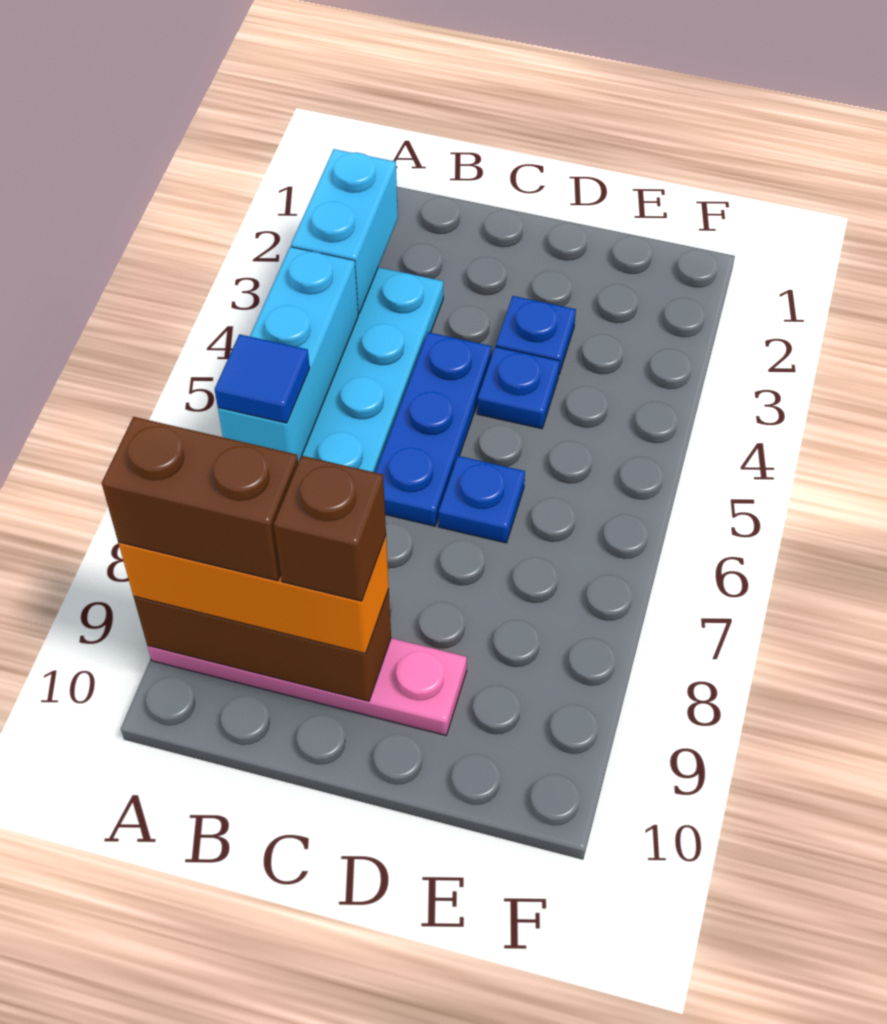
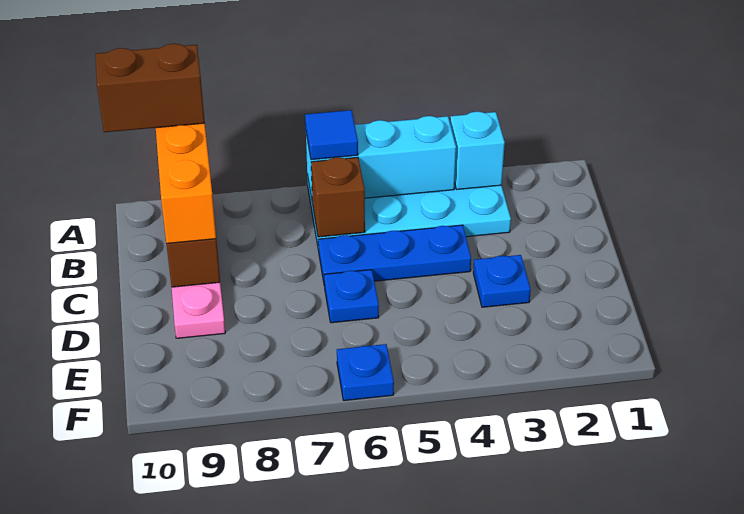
cyan brick A2:A3 level 2 -> cyan brick A3 level 2
brown brick A9:B9 level 4 -> brown brick A9:A10 level 4
brown brick C9 level 4 -> brown brick B6 level 2
blue plate D4 level 1 -> blue plate F6 level 1

